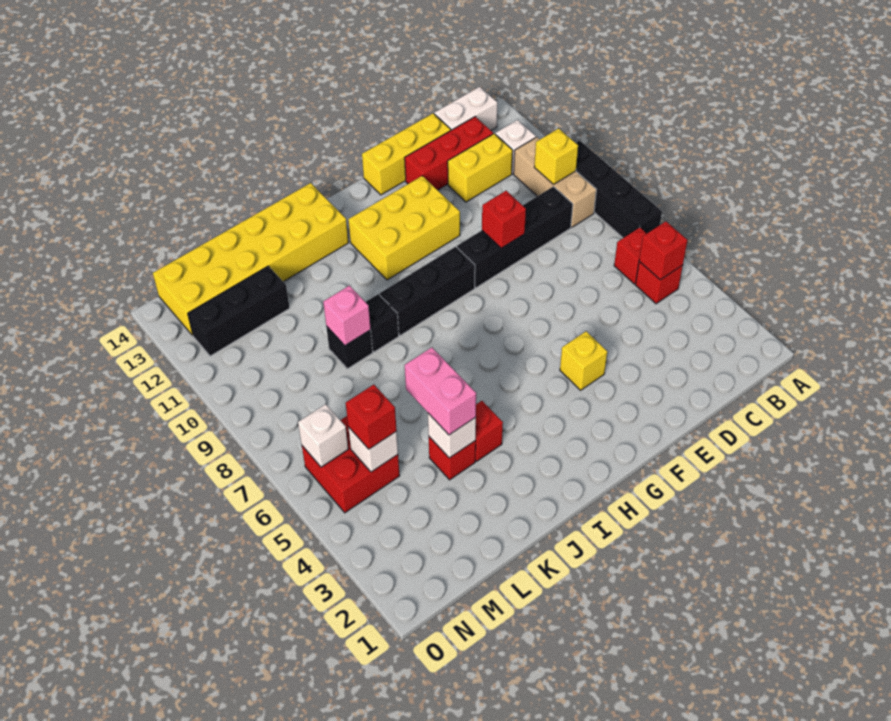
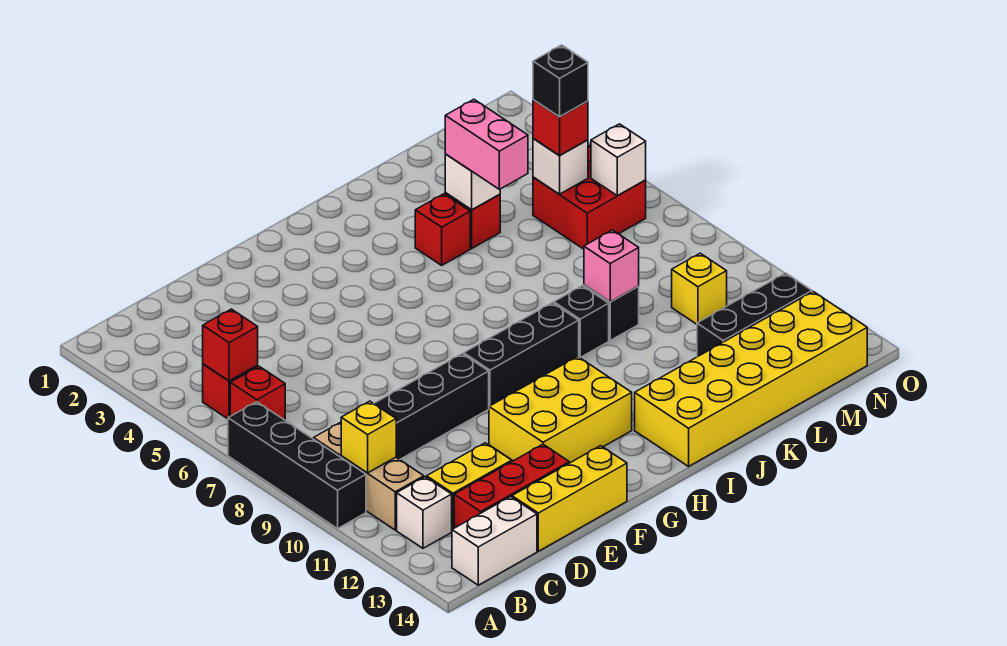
red brick E9 level 2 -> none
yellow brick F4 level 1 -> yellow brick M10 level 1
none -> black brick M5 level 4

